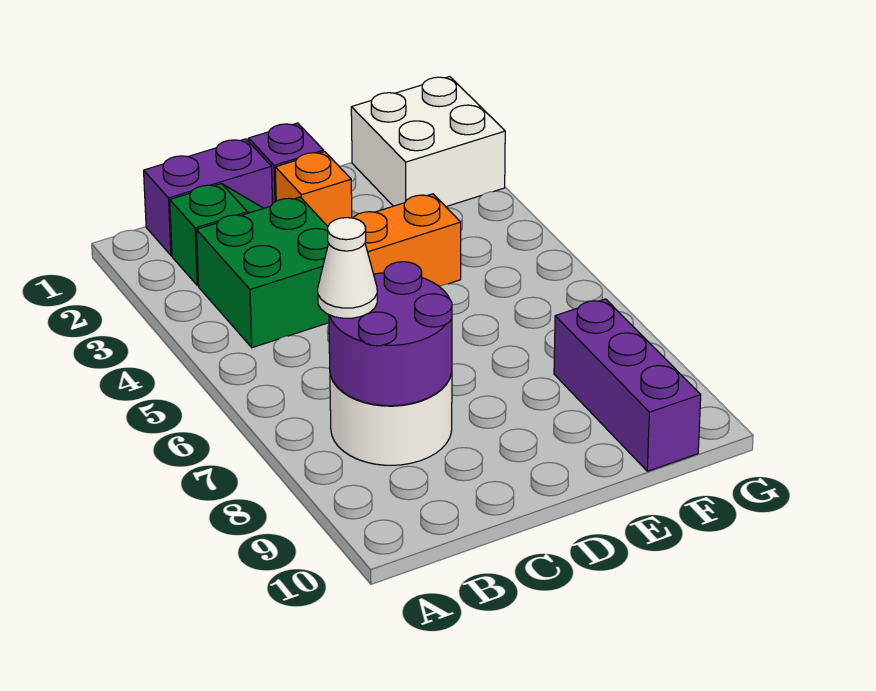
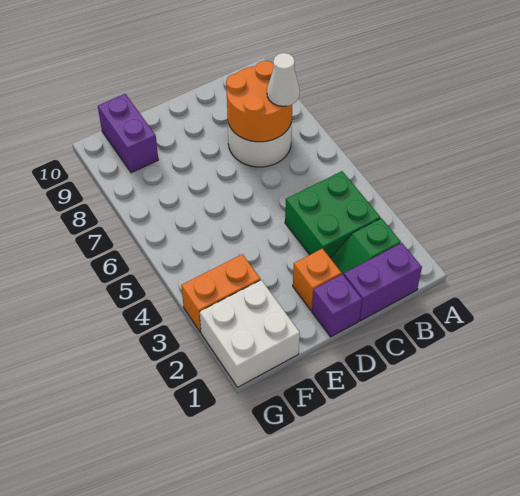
purple round brick B7:C8 level 2 -> orange round brick B7:C8 level 2
orange brick D4:E4 level 1 -> orange brick F3:G3 level 1
purple brick F8:F10 level 1 -> purple brick F9:F10 level 1

